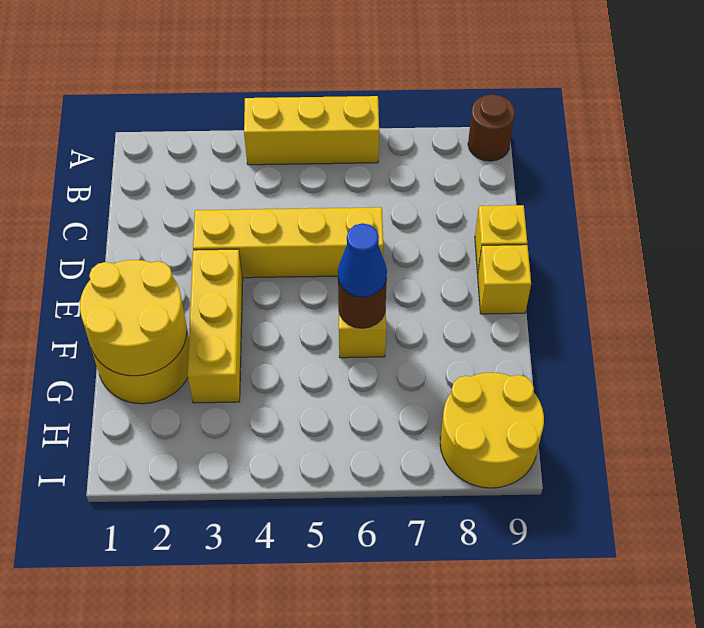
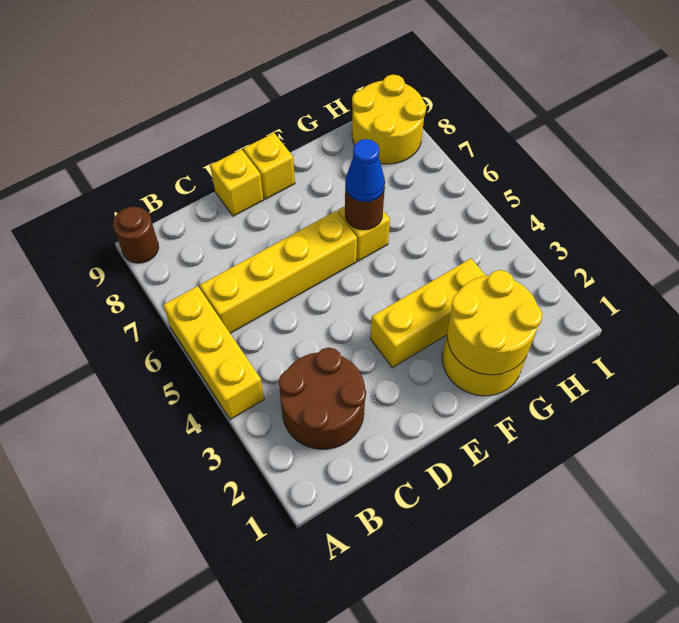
none -> brown round brick B2:C3 level 1
yellow brick D3:D6 level 1 -> yellow brick B6:E6 level 1

